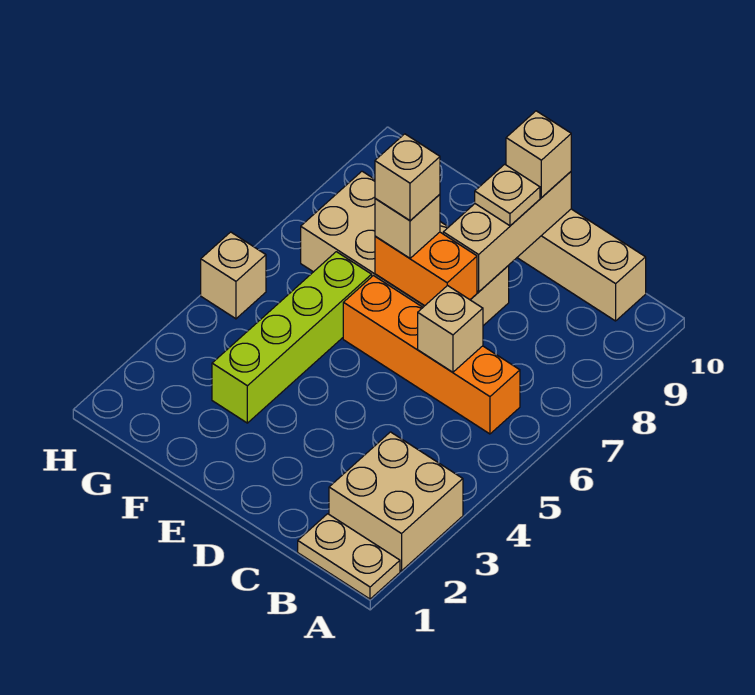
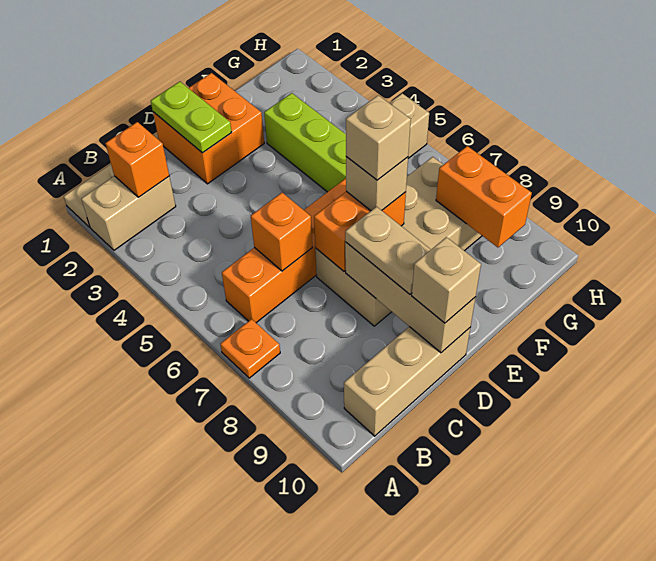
tan brick A2:B3 level 1 -> tan brick A2:B2 level 1
none -> orange plate A7 level 1
none -> orange brick B2 level 2
tan brick C6 level 2 -> orange brick C6 level 2
none -> orange brick D1:E2 level 1
none -> lime plate D1:D2 level 2
tan plate D9 level 3 -> tan plate D8:D9 level 3
none -> orange brick G8:G9 level 2

